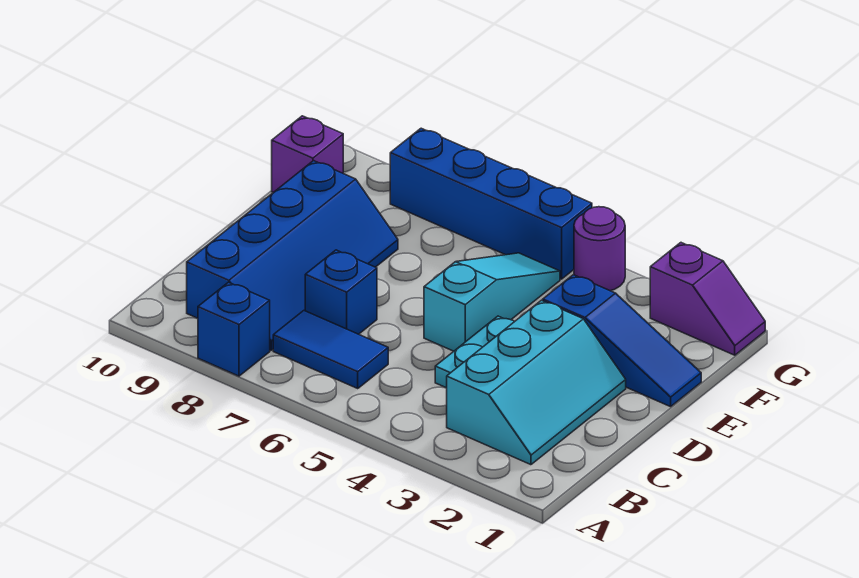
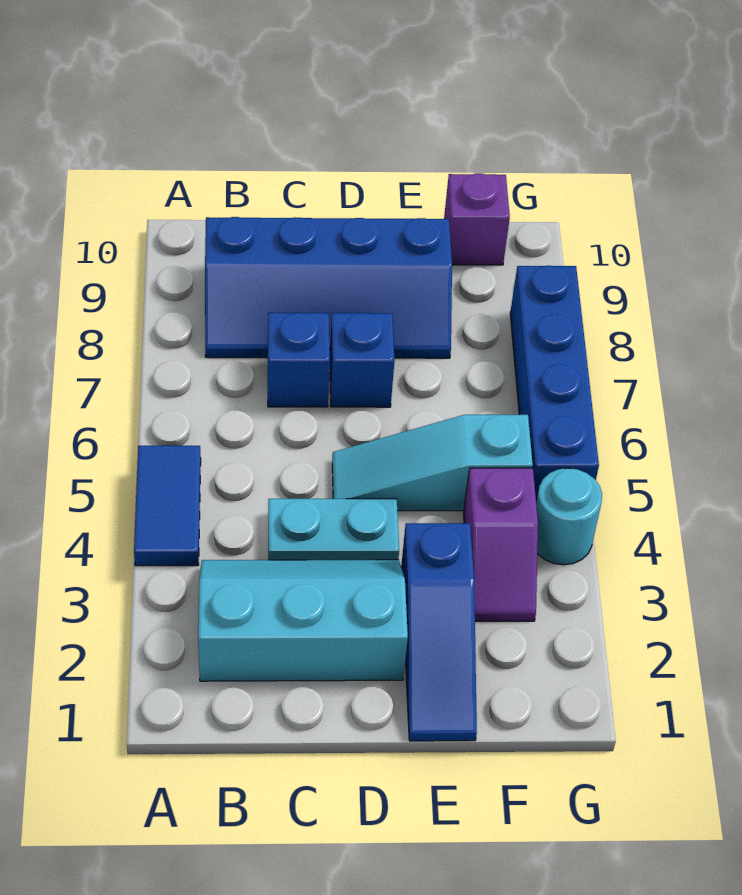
blue brick A8 level 1 -> blue brick D7 level 1
cyan slope B2:D3 level 1 top 3 -> cyan slope B2:D3 level 1 top 2
blue tile B6:B7 level 1 -> blue tile A4:A5 level 1
cyan slope D5:F5 level 1 top D -> cyan slope D5:F5 level 1 top F
purple slope G1:G2 level 1 top 2 -> purple slope F3:F4 level 1 top 4
purple round brick G4 level 1 -> cyan round brick G4 level 1

